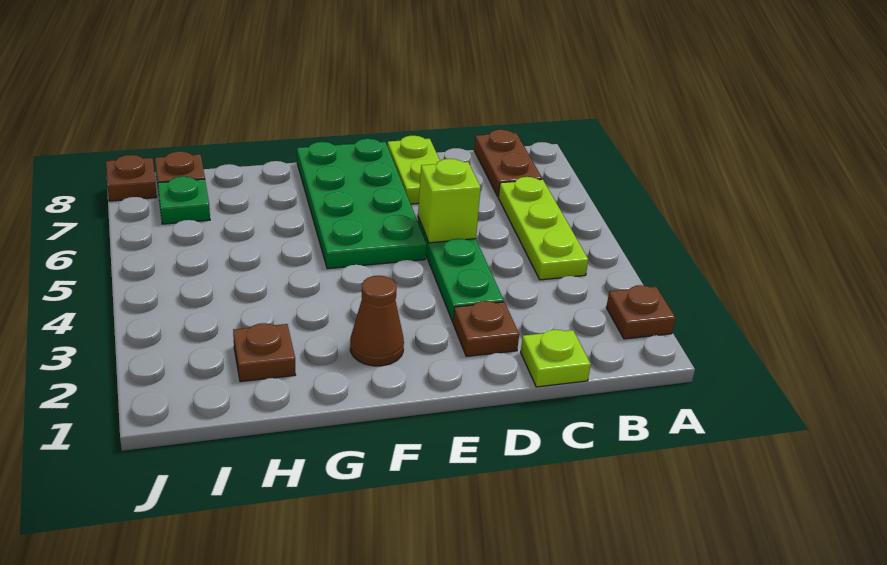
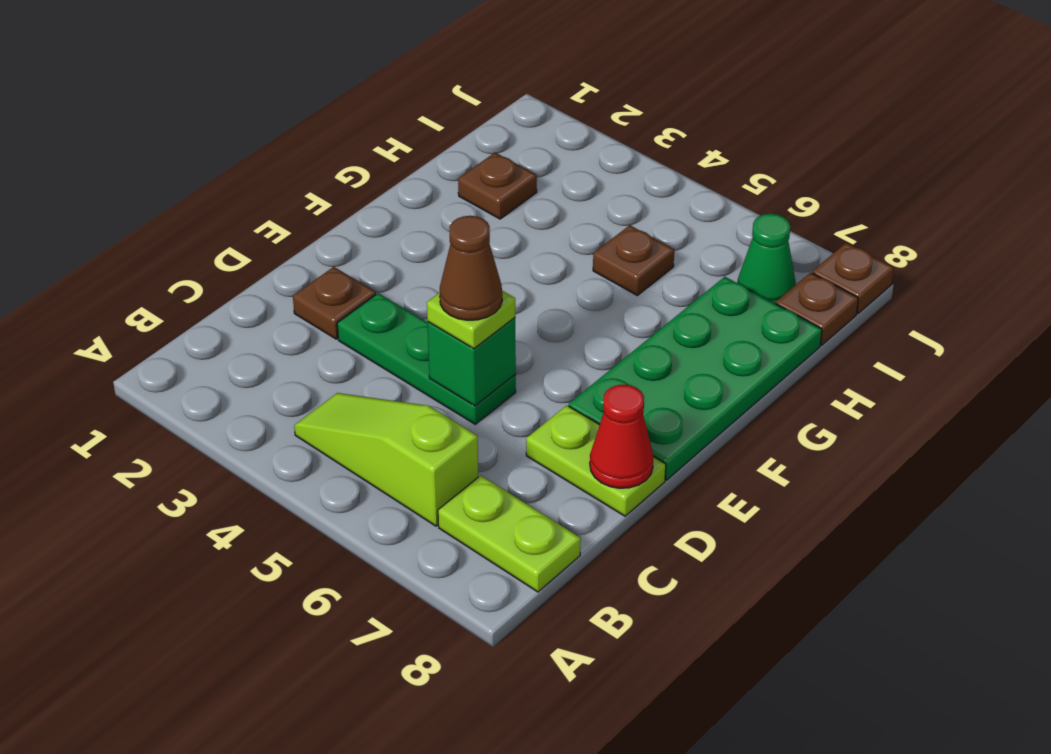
brown plate A2 level 1 -> brown plate H5 level 1
lime plate B4:B6 level 1 -> lime slope B4:B6 level 1 top 6
brown plate B7:B8 level 1 -> lime plate B7:B8 level 1
lime plate C1 level 1 -> lime plate D5 level 3
lime brick D5 level 2 -> green brick D5 level 2
none -> red cone D8 level 2
green plate E5:F8 level 1 -> green plate E7:H8 level 1
brown cone F2 level 1 -> brown cone D5 level 4
green plate I7 level 1 -> green cone I7 level 1

